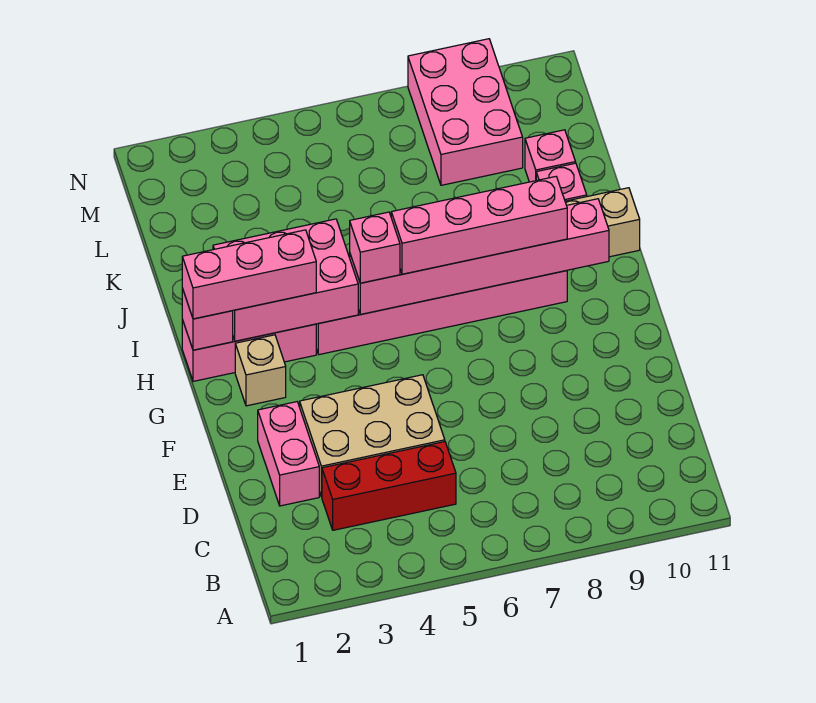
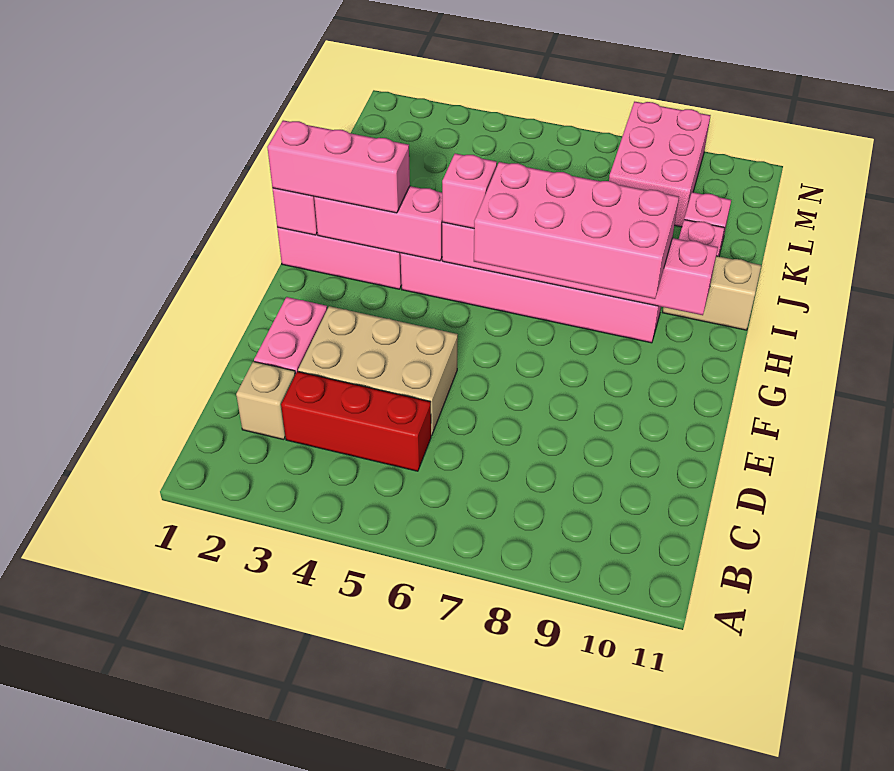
tan brick G2 level 1 -> tan brick C2 level 1
pink brick H2:I4 level 2 -> pink brick H2:H4 level 2
pink brick H6:H9 level 3 -> pink brick G6:H9 level 3

